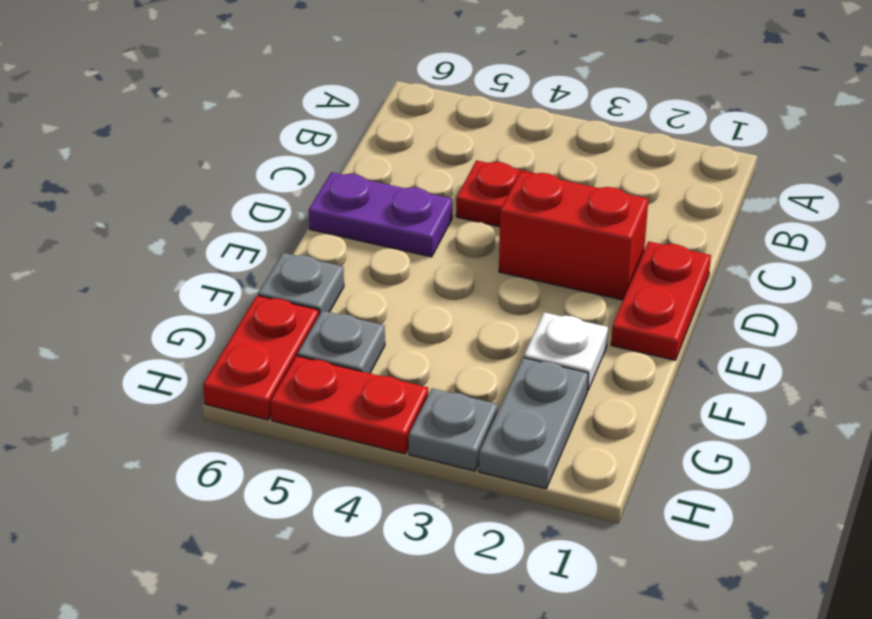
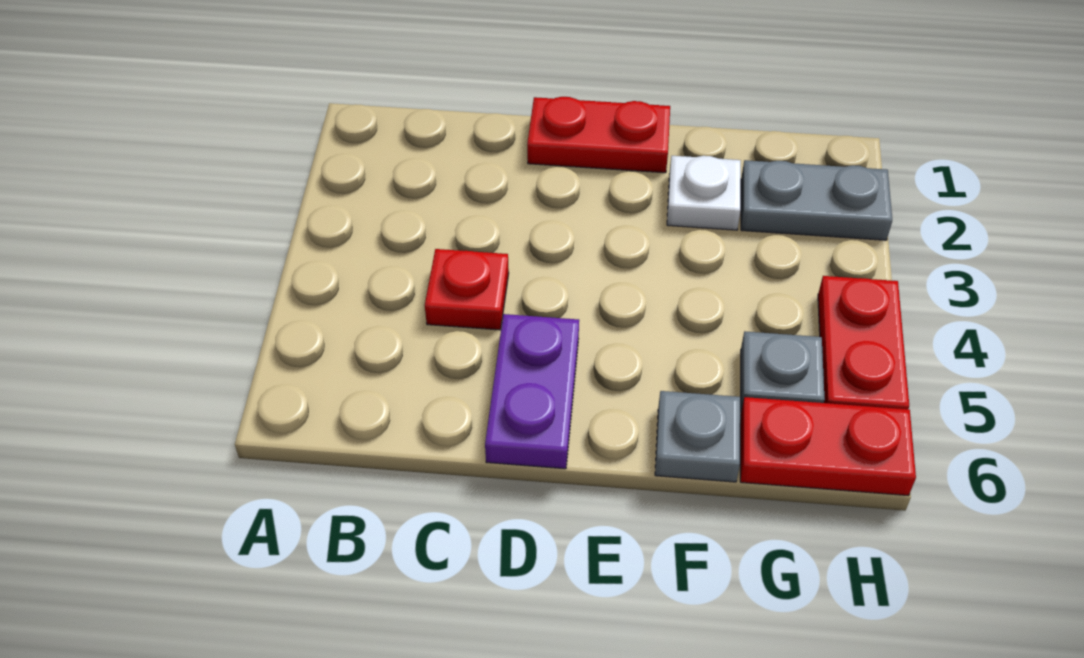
red brick D2:D3 level 1 -> none
grey plate H3 level 1 -> none

